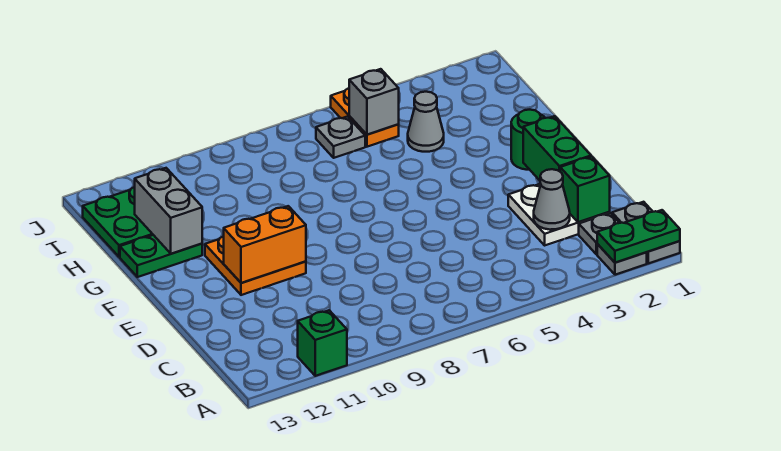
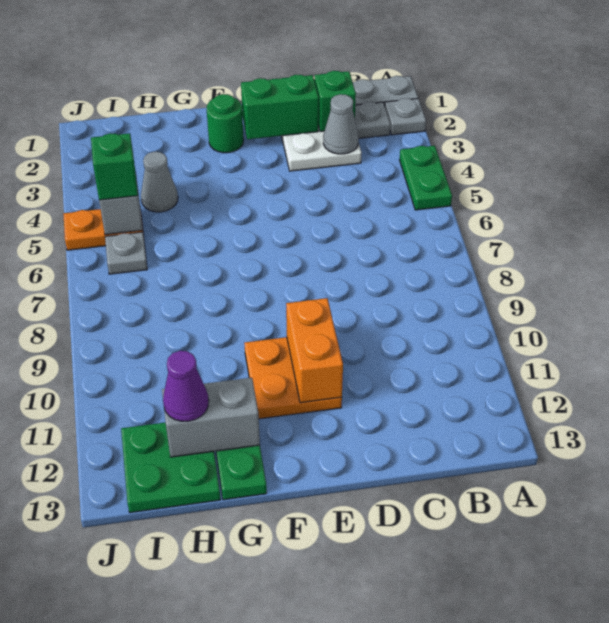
green plate A1:A2 level 2 -> green plate A4:A5 level 1
green brick A11 level 1 -> green brick I5 level 3
none -> purple cone H12 level 3

